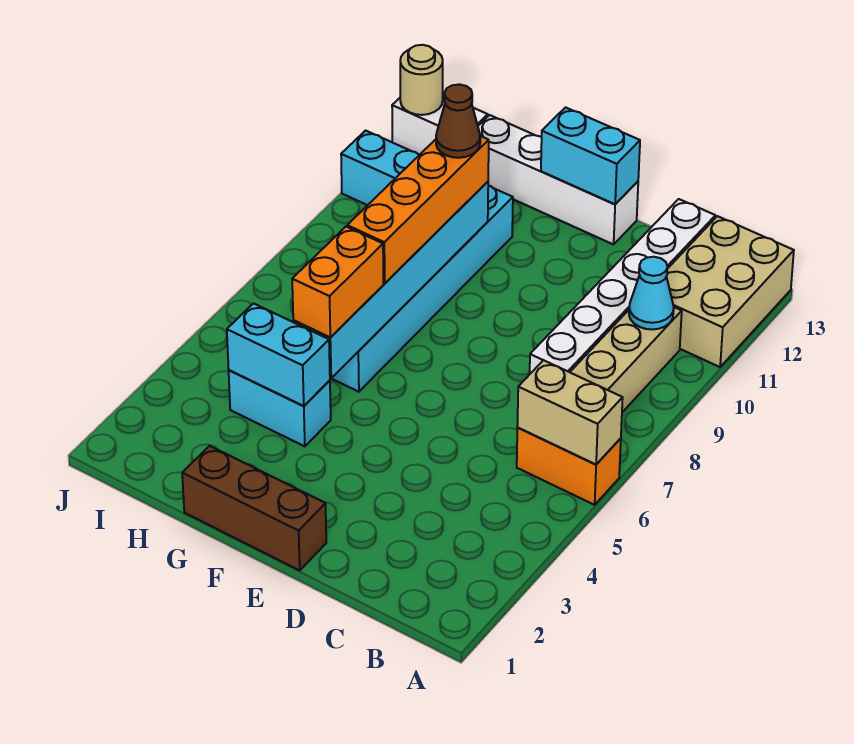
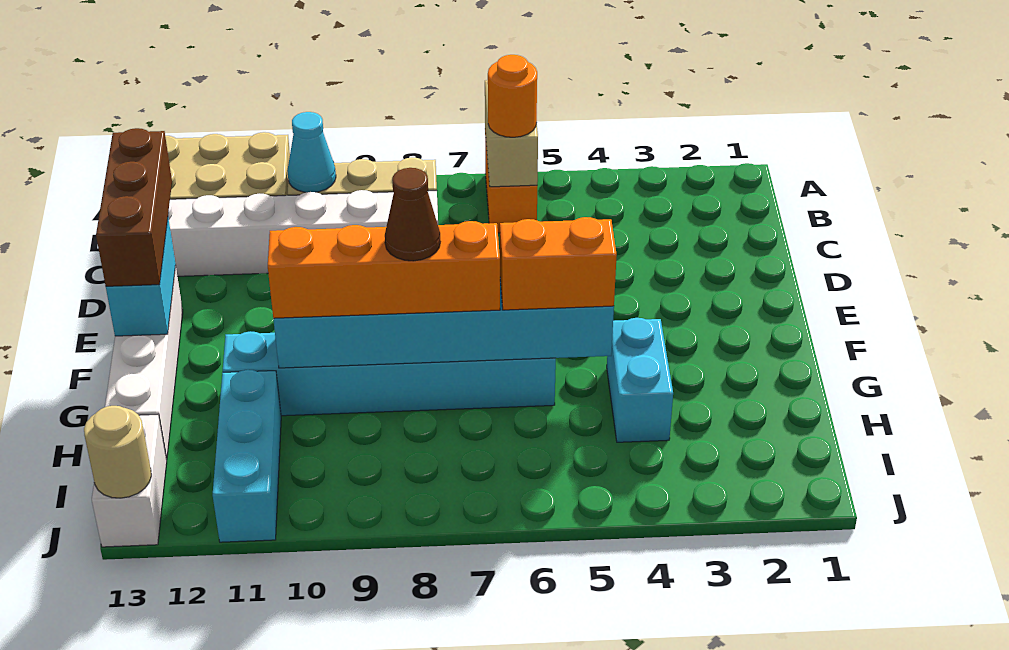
none -> orange round brick B6 level 3
brown brick E1:G1 level 1 -> brown brick D13:F13 level 3
cyan brick G4:H4 level 2 -> none
brown cone G10 level 4 -> brown cone G8 level 4

